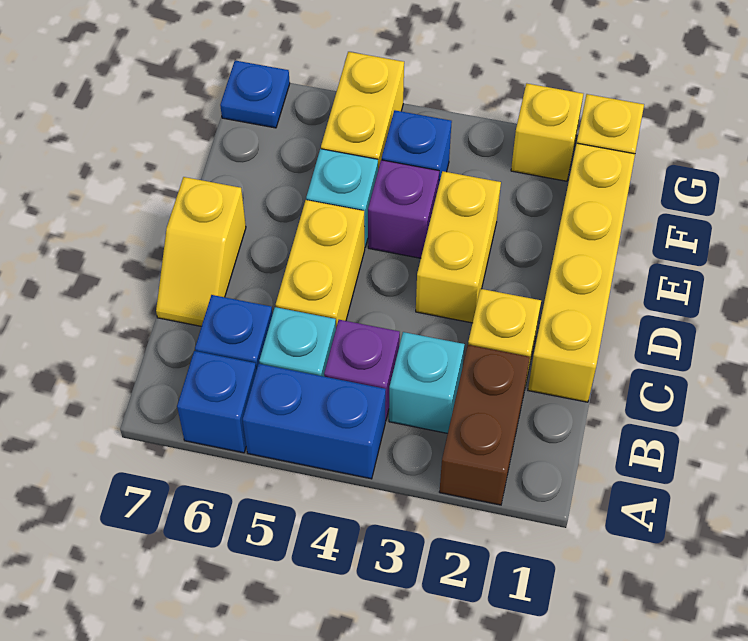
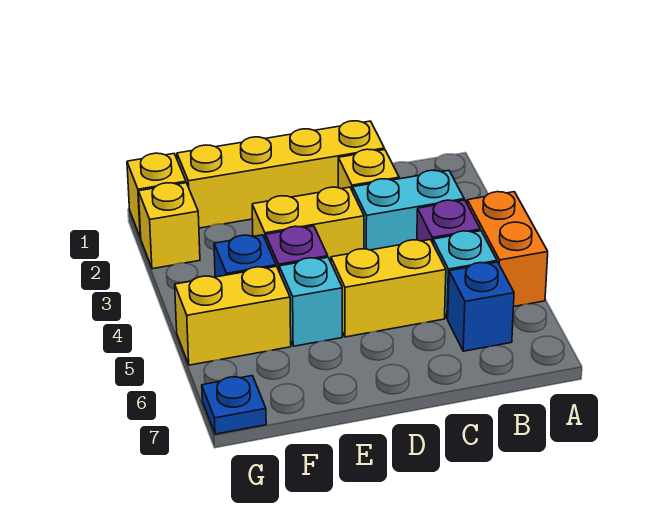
brown brick A2:B2 level 1 -> none
blue brick A4:A5 level 1 -> orange brick A4:A5 level 1
blue brick A6 level 1 -> none
cyan brick B3 level 1 -> cyan brick B3:C3 level 1
yellow slope C7:D7 level 1 top D -> none

